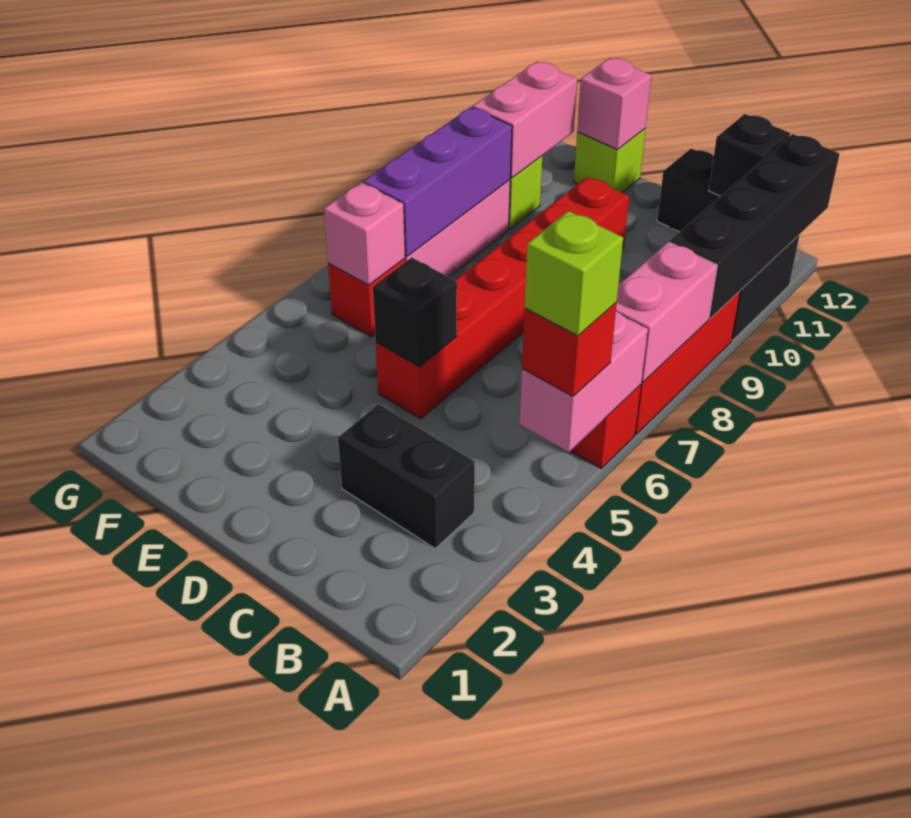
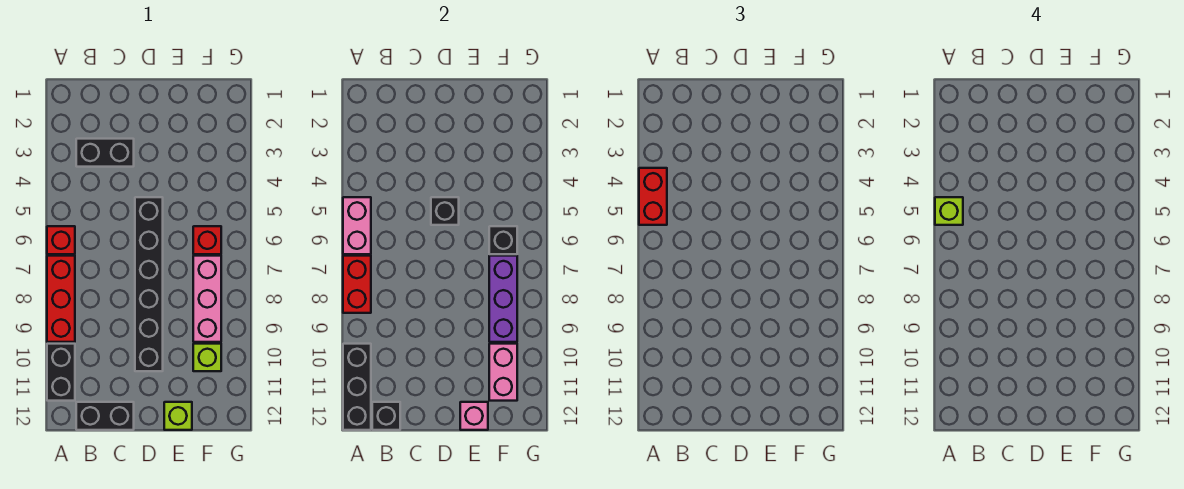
red brick A5 level 3 -> red brick A4:A5 level 3
pink brick A7:A8 level 2 -> red brick A7:A8 level 2
black brick A9:A12 level 2 -> black brick A10:A12 level 2
red brick D5:D10 level 1 -> black brick D5:D10 level 1
pink brick F6 level 2 -> black brick F6 level 2

